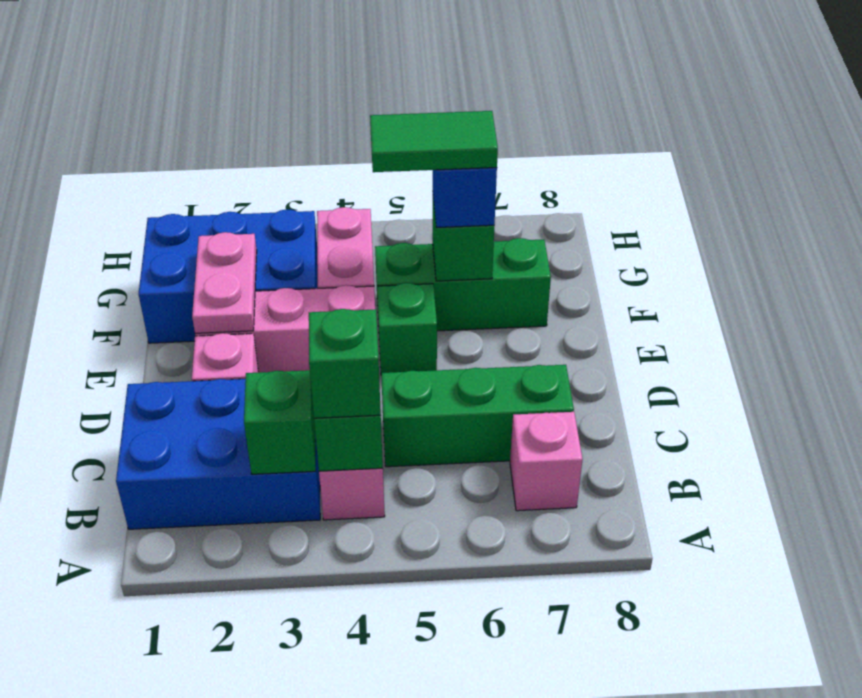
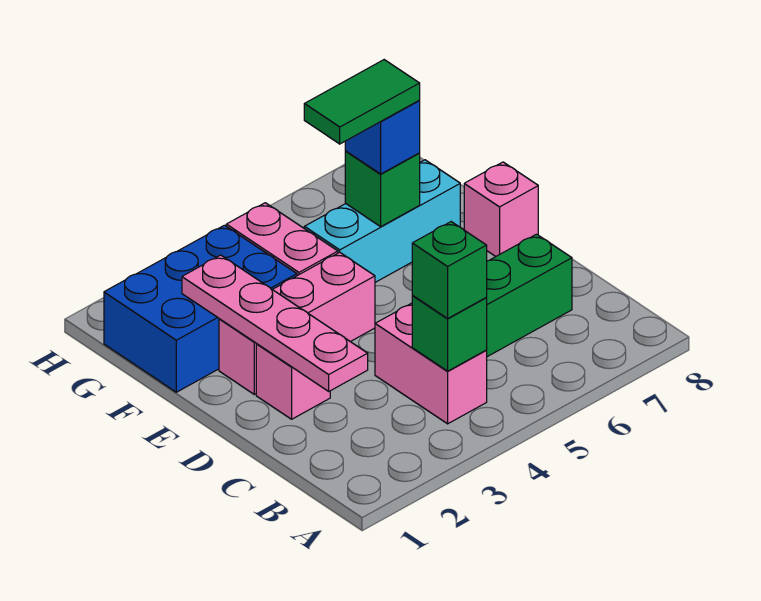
blue brick B1:C3 level 1 -> none
green brick B3 level 2 -> none
pink brick B7 level 1 -> pink brick E8 level 1
pink plate E2:F2 level 2 -> pink plate C2:F2 level 2
green brick E5 level 1 -> none
green brick F5:F7 level 1 -> cyan brick F5:F7 level 1

